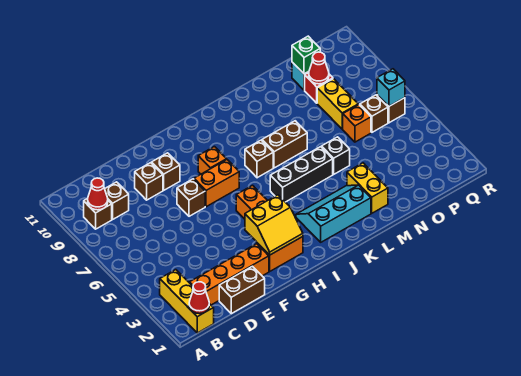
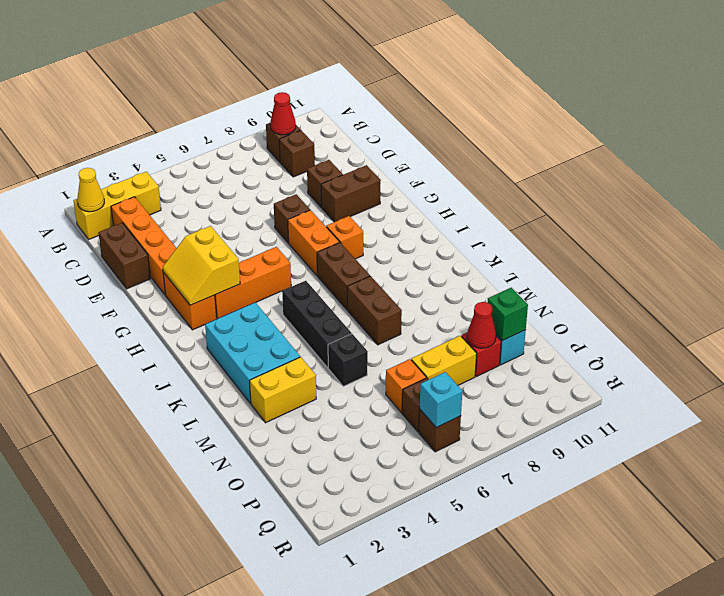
red cone B1 level 2 -> yellow cone B1 level 2
brown brick F9 level 1 -> brown brick F9:F10 level 1
cyan slope J2:L3 level 1 top 2 -> cyan brick J2:L3 level 1
brown brick J7 level 1 -> brown brick I7:J7 level 1

